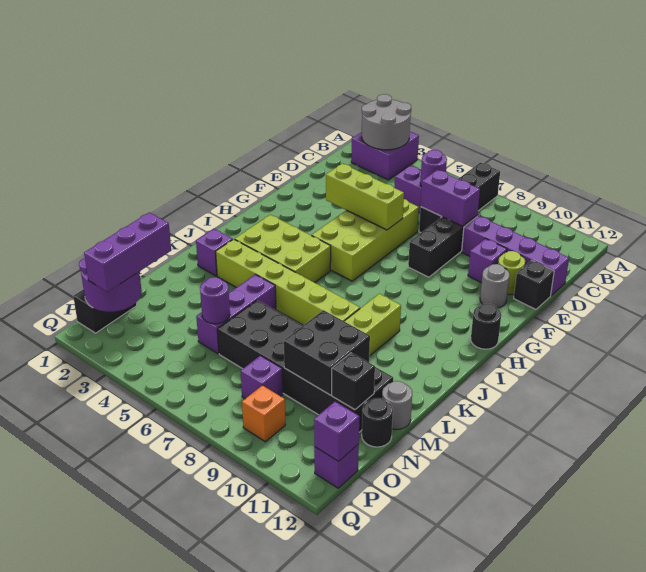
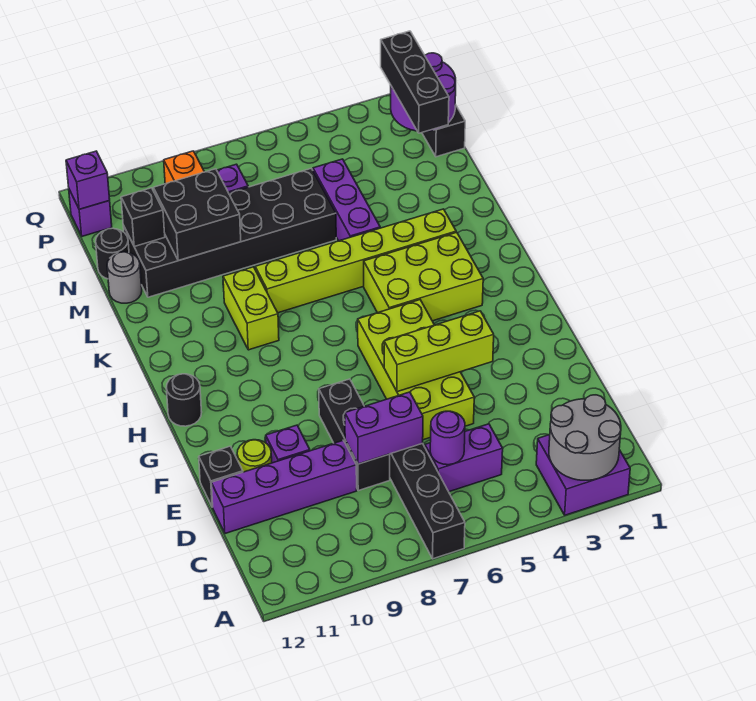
grey round brick F11 level 1 -> none
purple brick K2 level 1 -> none
purple brick N2:P2 level 3 -> black brick N2:P2 level 3
purple round brick N5 level 2 -> none

